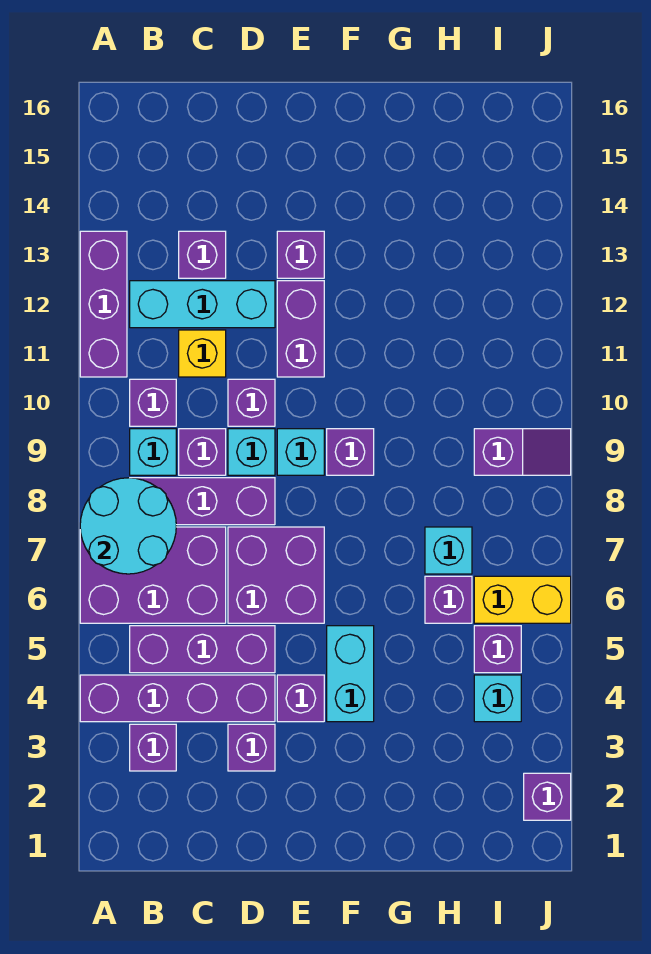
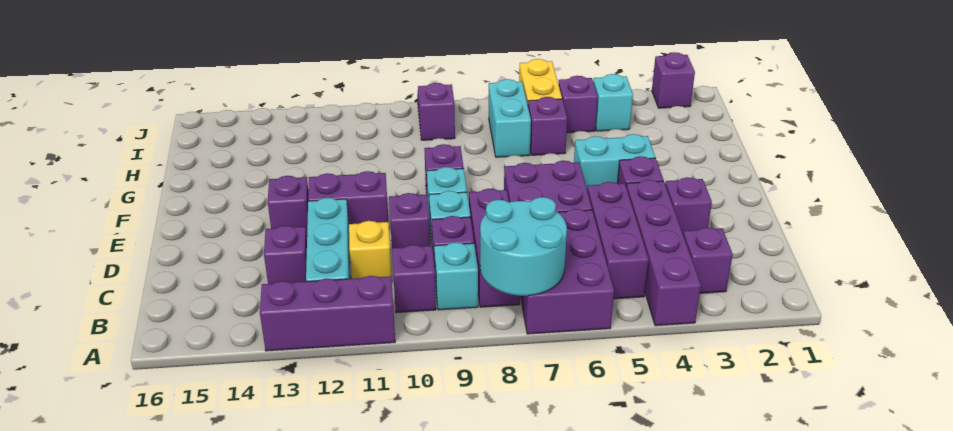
cyan brick H7 level 1 -> cyan brick H7:I7 level 1

